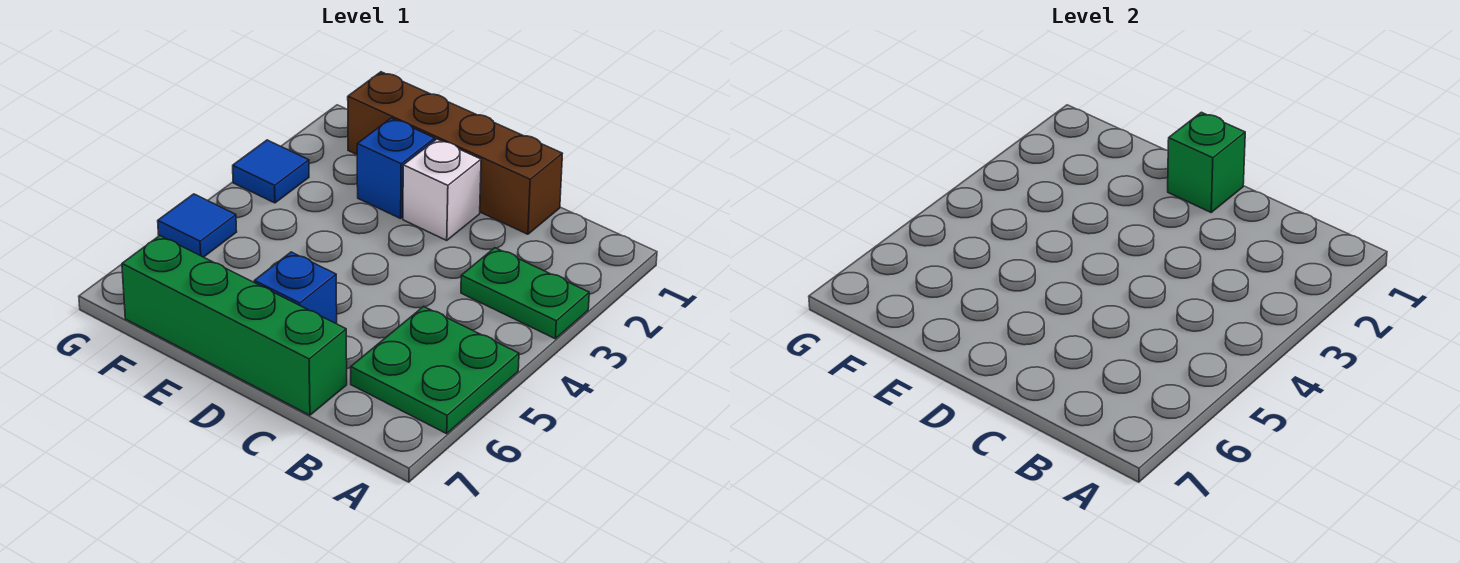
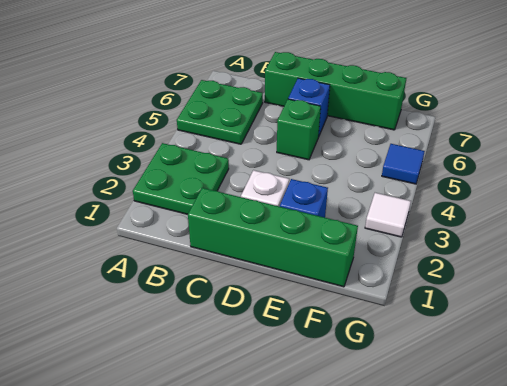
green plate A3:B3 level 1 -> green plate A2:B3 level 1
brown brick C1:F1 level 1 -> green brick C1:F1 level 1
green brick D1 level 2 -> green brick D5 level 1
blue tile G3 level 1 -> white tile G3 level 1

